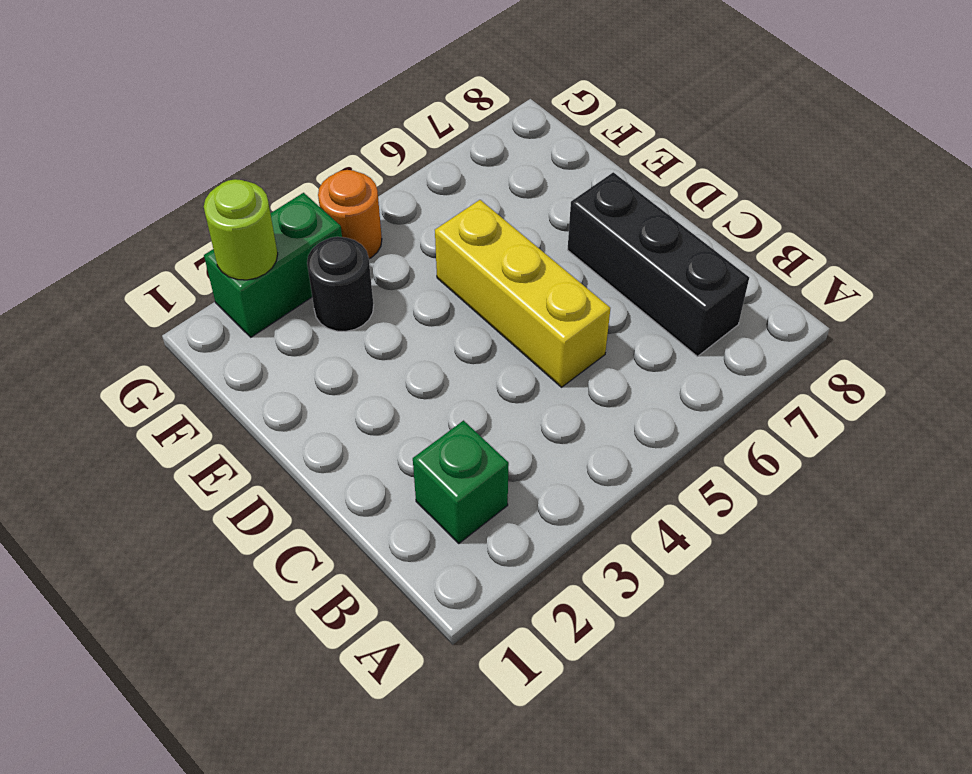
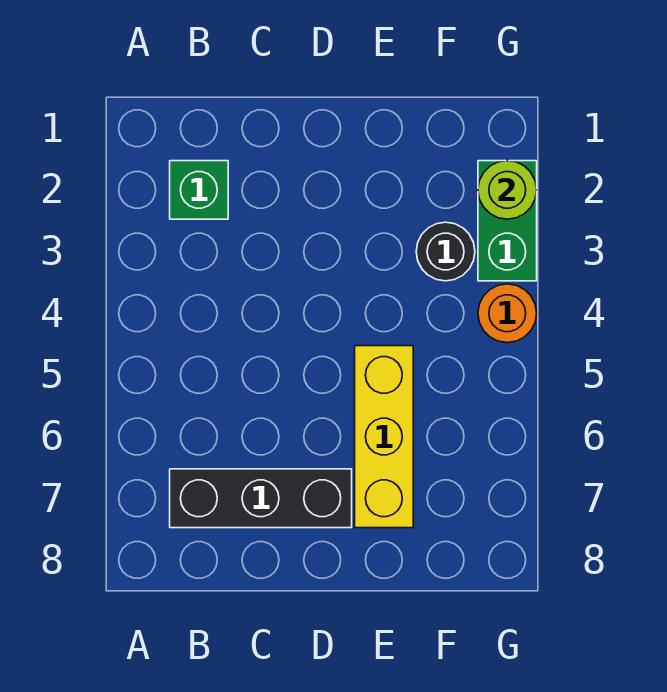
yellow brick C5:E5 level 1 -> yellow brick E5:E7 level 1

